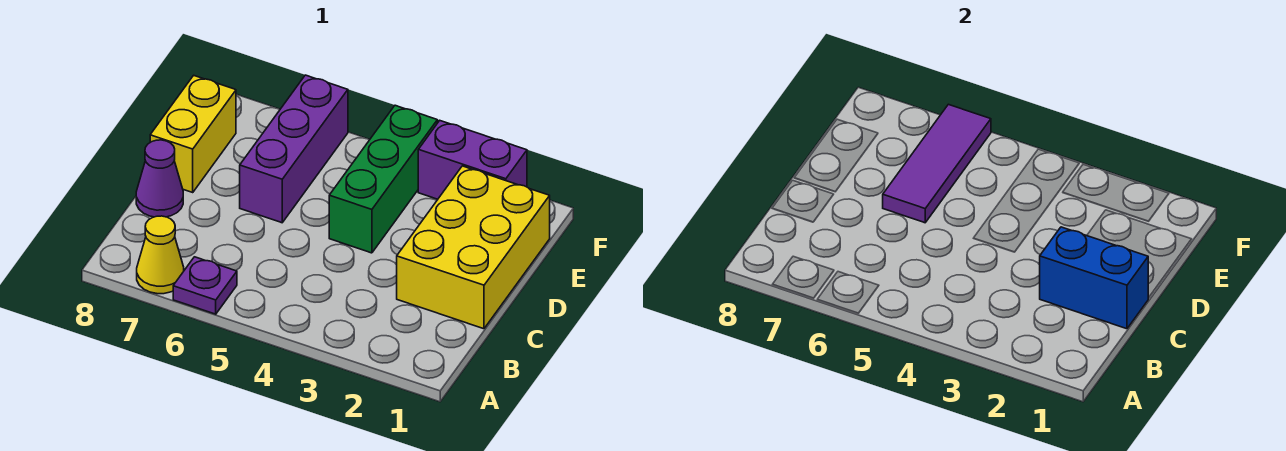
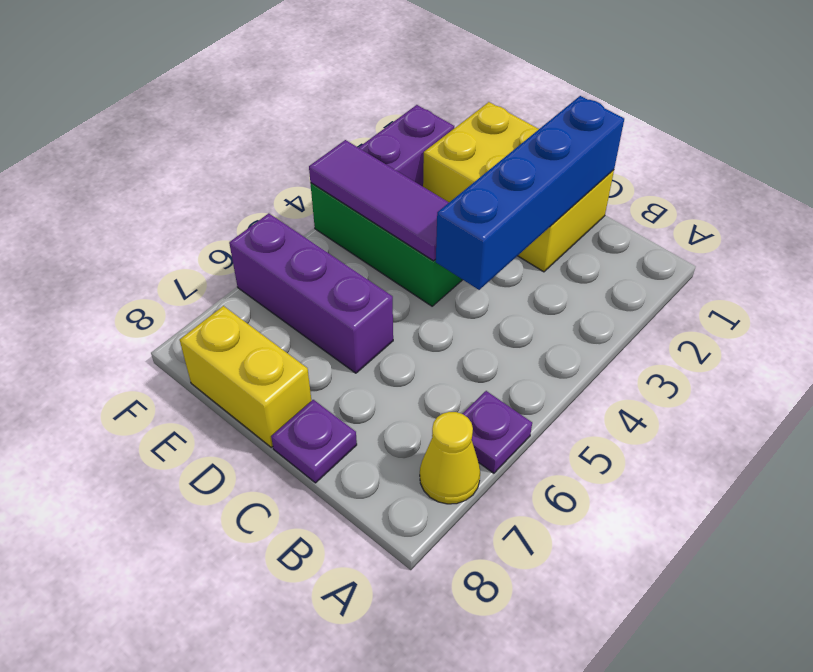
blue brick C1:C2 level 2 -> blue brick C1:C4 level 2
purple cone C8 level 1 -> purple plate C8 level 1
purple tile D6:F6 level 2 -> purple tile D4:F4 level 2

